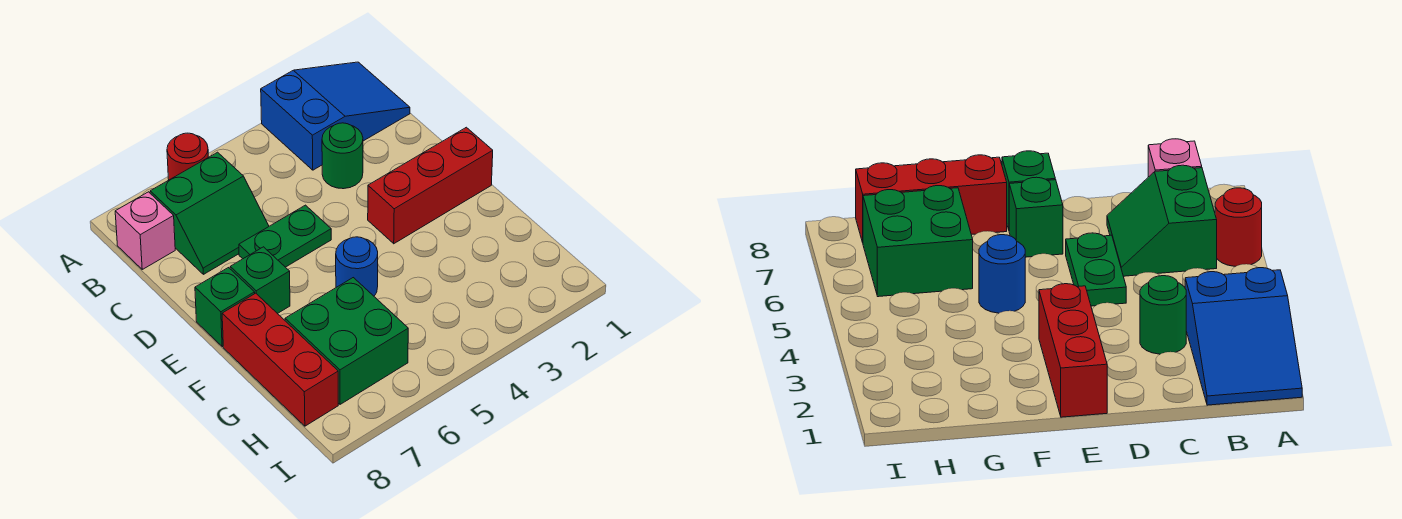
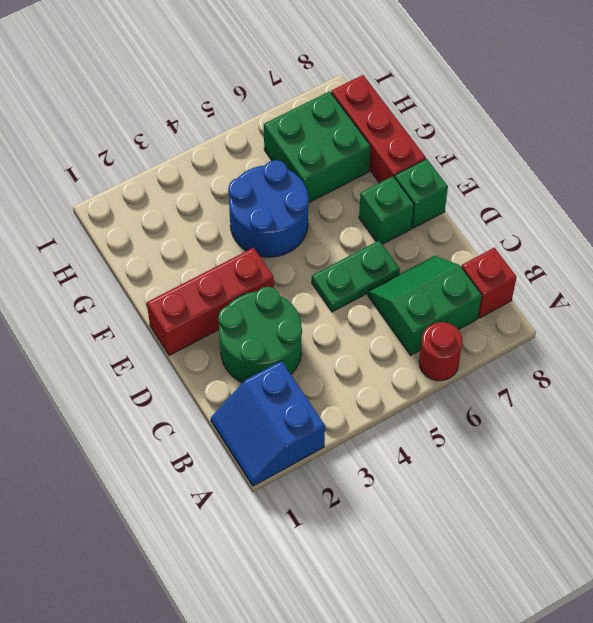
blue slope A1:B3 level 1 top 3 -> blue slope A1:B2 level 1 top 2
pink brick B8 level 1 -> red brick B8 level 1
green round brick C3 level 1 -> green round brick C2:D3 level 1
blue round brick F5 level 1 -> blue round brick F4:G5 level 1

